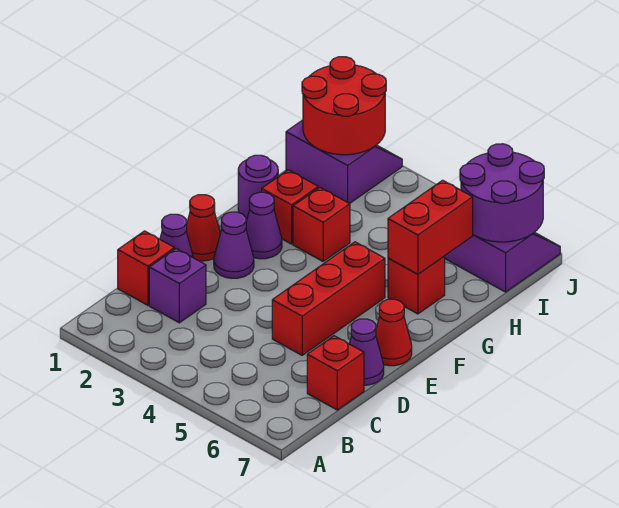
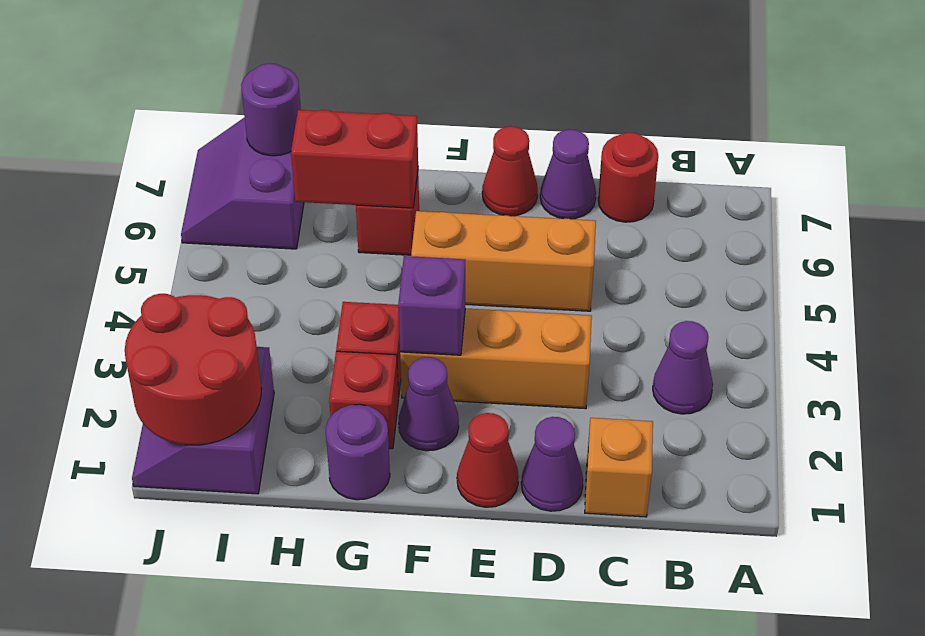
red brick C1 level 1 -> orange brick C1 level 1
purple brick C2 level 1 -> purple brick F3 level 2
red brick C7 level 1 -> red round brick C7 level 1
none -> orange brick D3:F3 level 1
red brick D5:F5 level 1 -> orange brick D5:F5 level 1
purple cone E2 level 1 -> purple cone B3 level 1
purple round brick I6:J7 level 2 -> purple round brick I7 level 2

